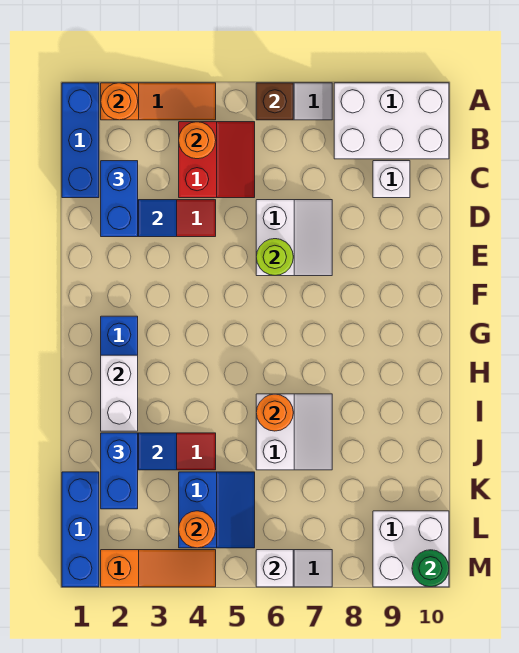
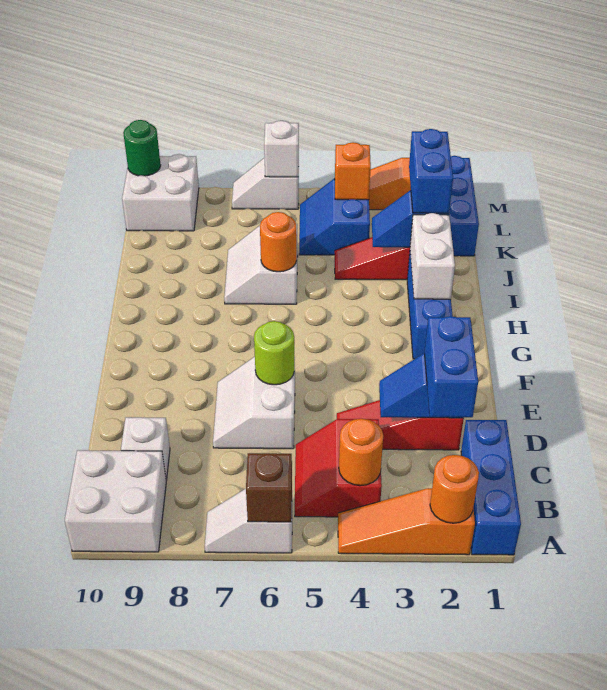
white brick A8:B10 level 1 -> white brick A9:B10 level 1
orange round brick L4 level 2 -> orange brick L4 level 2

